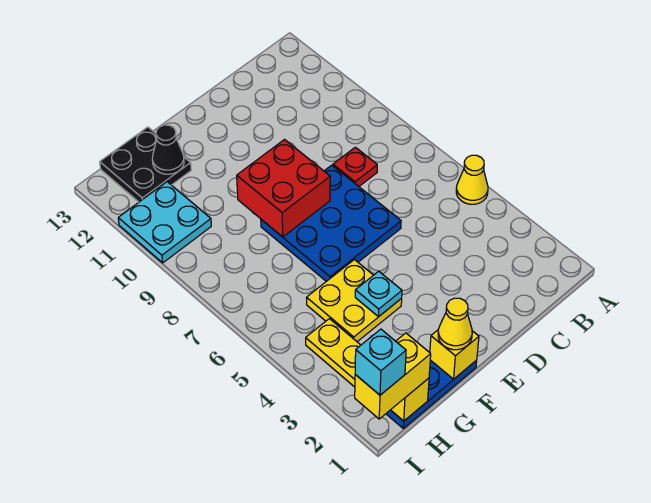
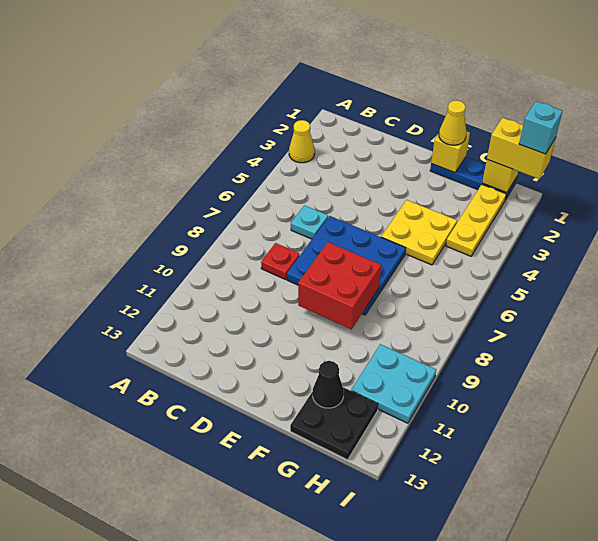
yellow cone A5 level 1 -> yellow cone A3 level 1
cyan plate F4 level 2 -> cyan plate C6 level 1

